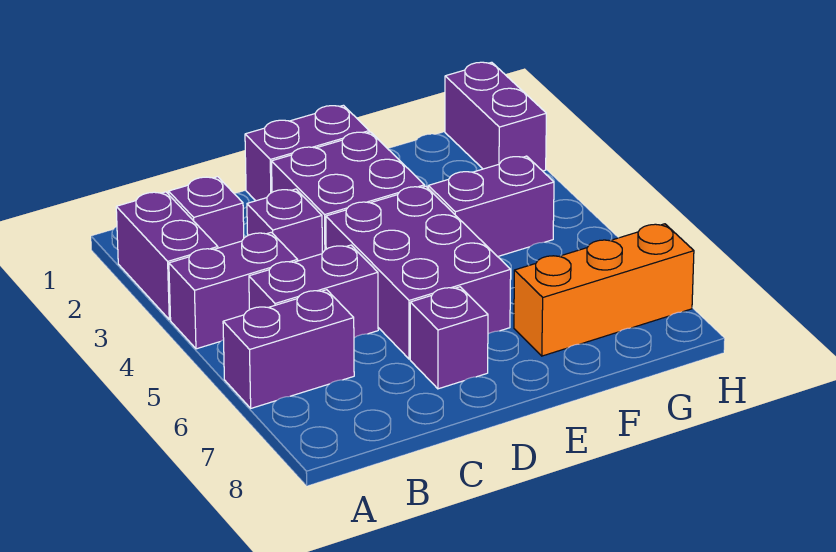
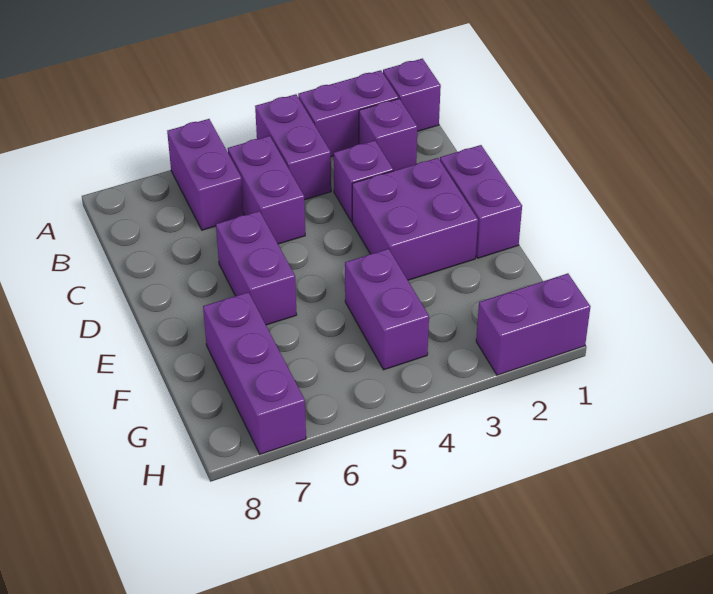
purple brick D4:E6 level 1 -> purple brick D6:E6 level 1
purple brick D7 level 1 -> purple brick A1 level 1
orange brick F7:H7 level 1 -> purple brick F7:H7 level 1

